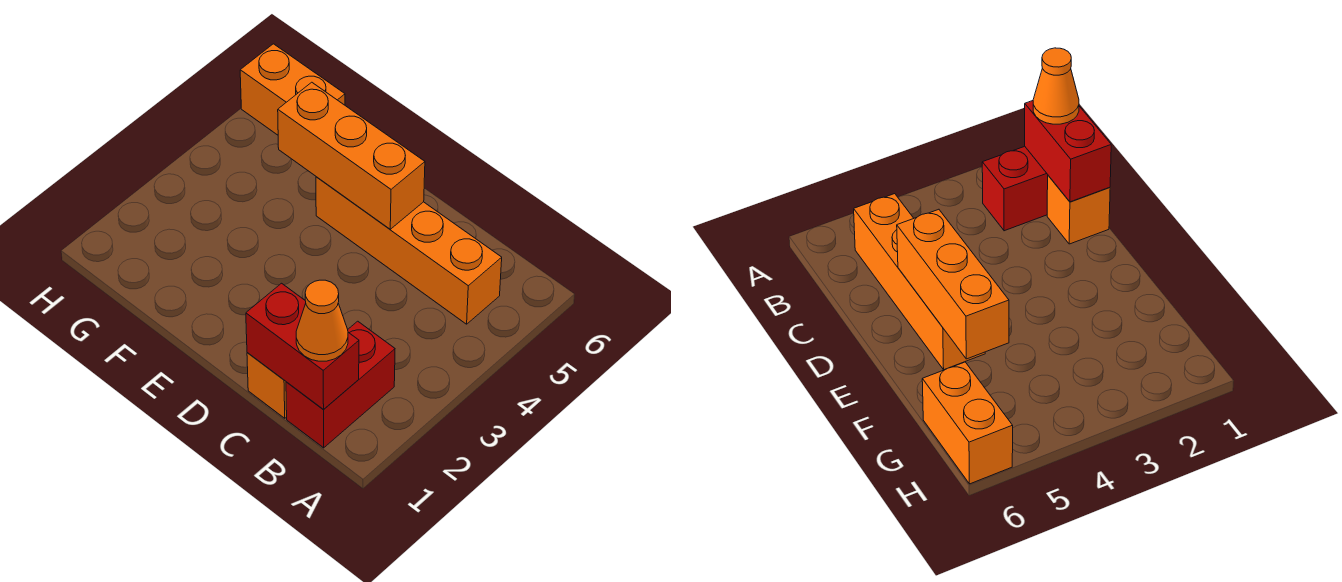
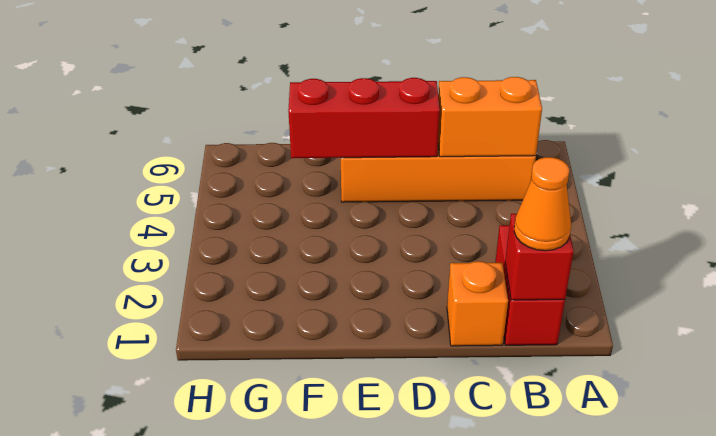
red brick B1:C1 level 2 -> red brick B1 level 2
orange brick D5:F5 level 2 -> red brick D5:F5 level 2
orange brick G6:H6 level 1 -> orange brick B5:C5 level 2

